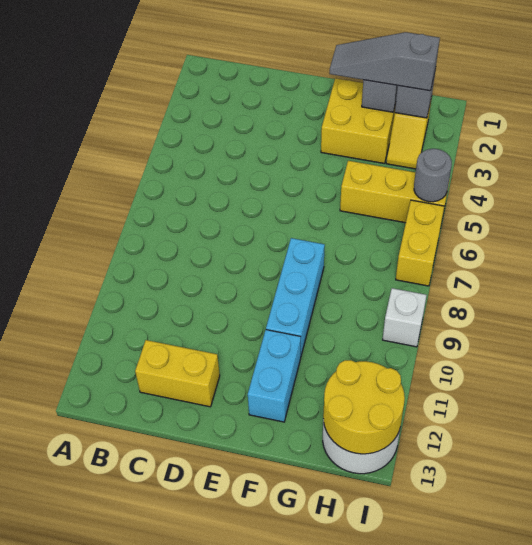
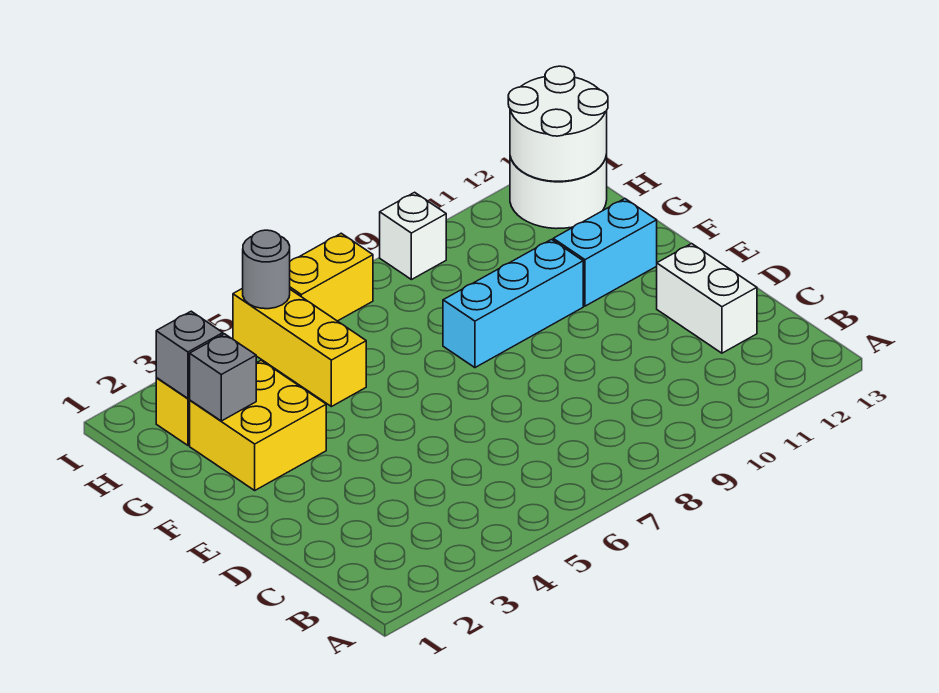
yellow brick C12:D12 level 1 -> white brick C12:D12 level 1
grey slope F2:H2 level 3 top H -> none
yellow round brick H12:I13 level 2 -> white round brick H12:I13 level 2

